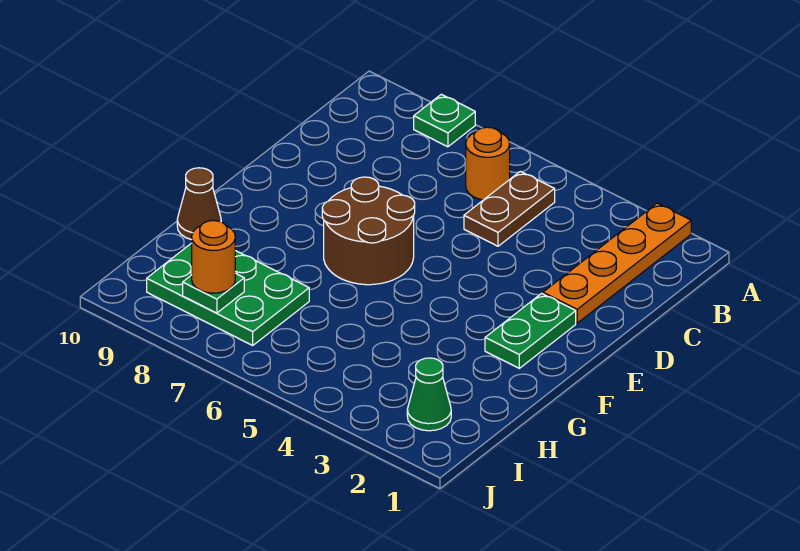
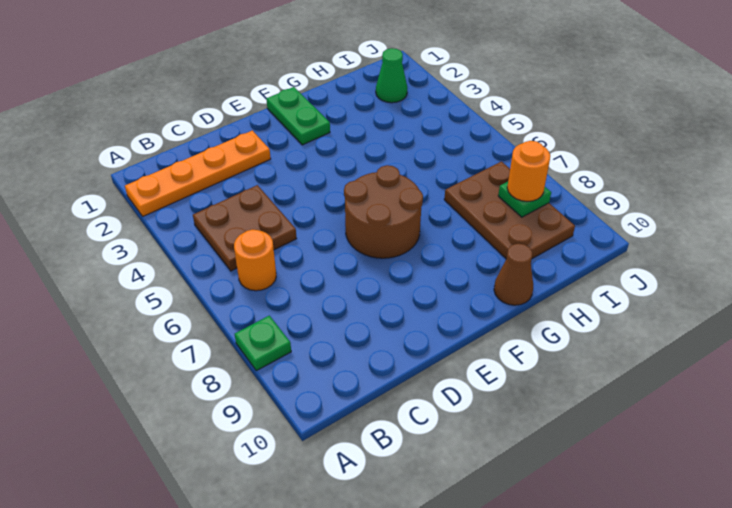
brown plate B5:C5 level 1 -> brown plate B4:C5 level 1
green plate E2:F2 level 1 -> green plate F1:F2 level 1
green plate H7:I9 level 1 -> brown plate H7:I9 level 1

